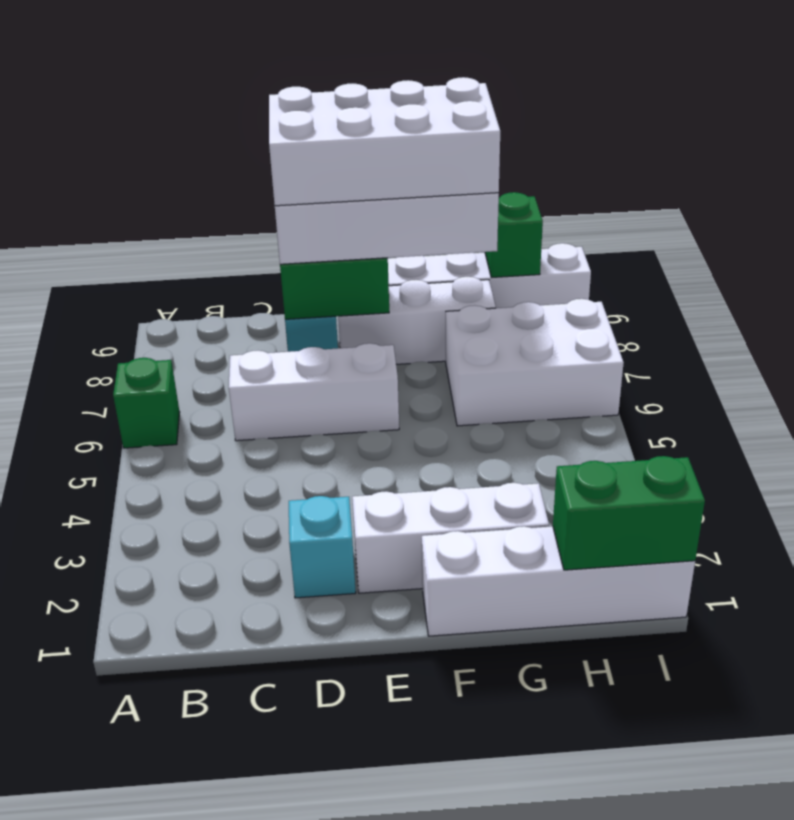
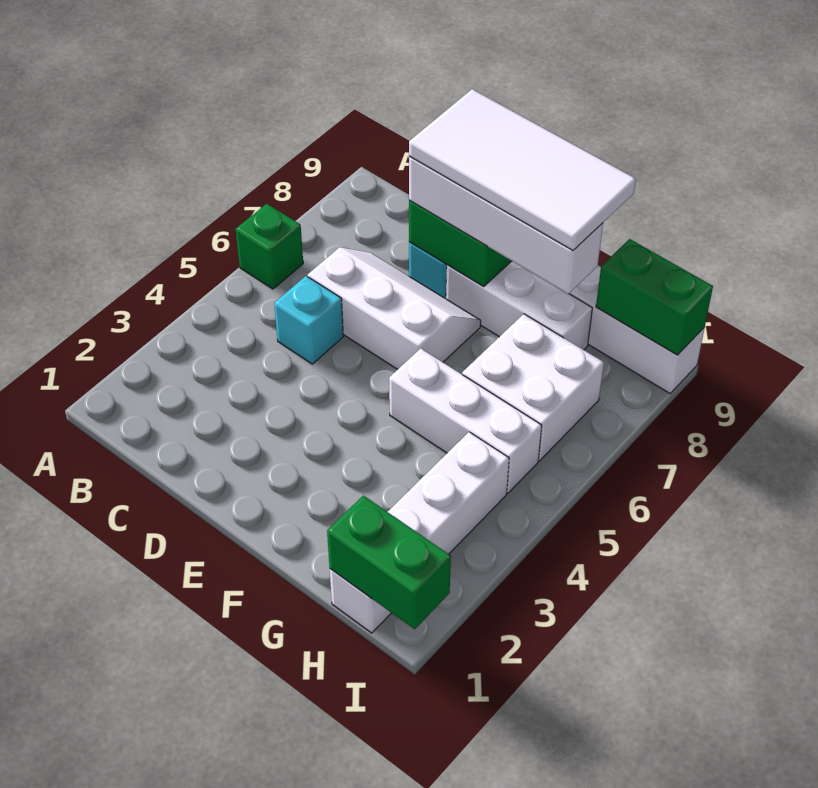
cyan brick D2 level 1 -> cyan brick C5 level 1
white brick D8:G9 level 4 -> white tile D8:G9 level 4
white brick E2:G2 level 1 -> white brick F5:H5 level 1
white brick F1:I1 level 1 -> white brick H1:H4 level 1
white brick G6:I7 level 1 -> white brick G6:H7 level 1
green brick H9 level 2 -> green brick H9:I9 level 2

